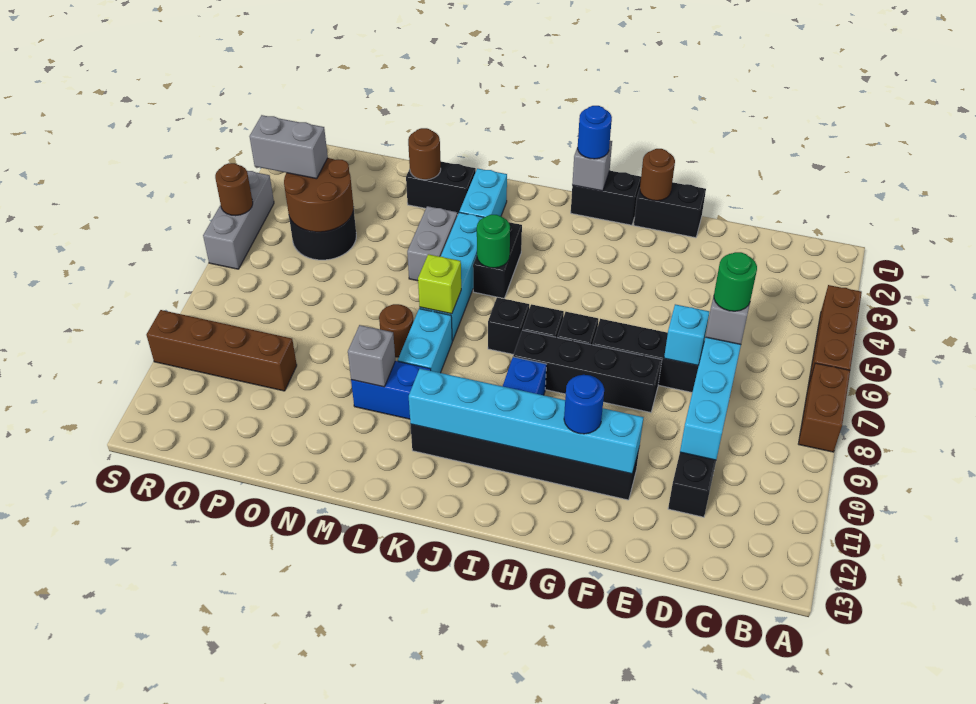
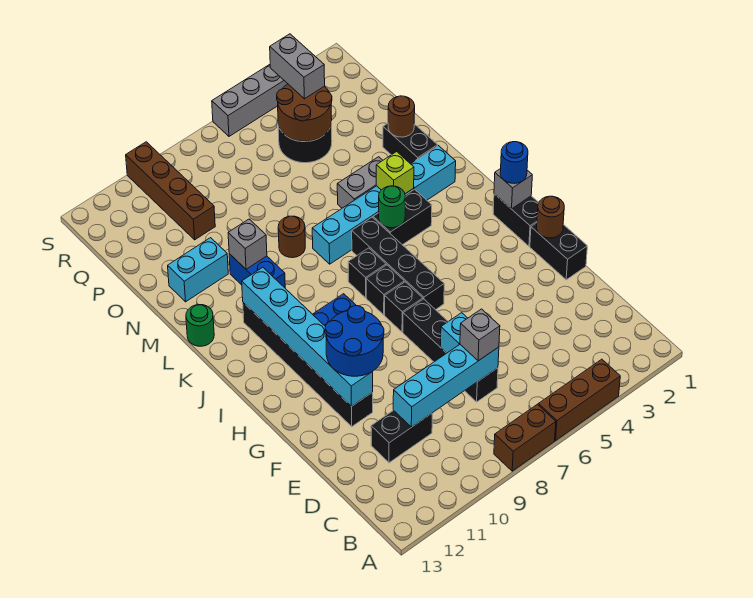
green round brick D7 level 4 -> green round brick L13 level 1
black brick F8:I8 level 1 -> black brick H6:K6 level 1
blue round brick G11 level 3 -> blue round brick F10:G11 level 3
lime brick L7 level 2 -> lime brick L4 level 2
cyan brick L8:L9 level 1 -> cyan brick N11:N12 level 1
brown round brick S5 level 2 -> none

